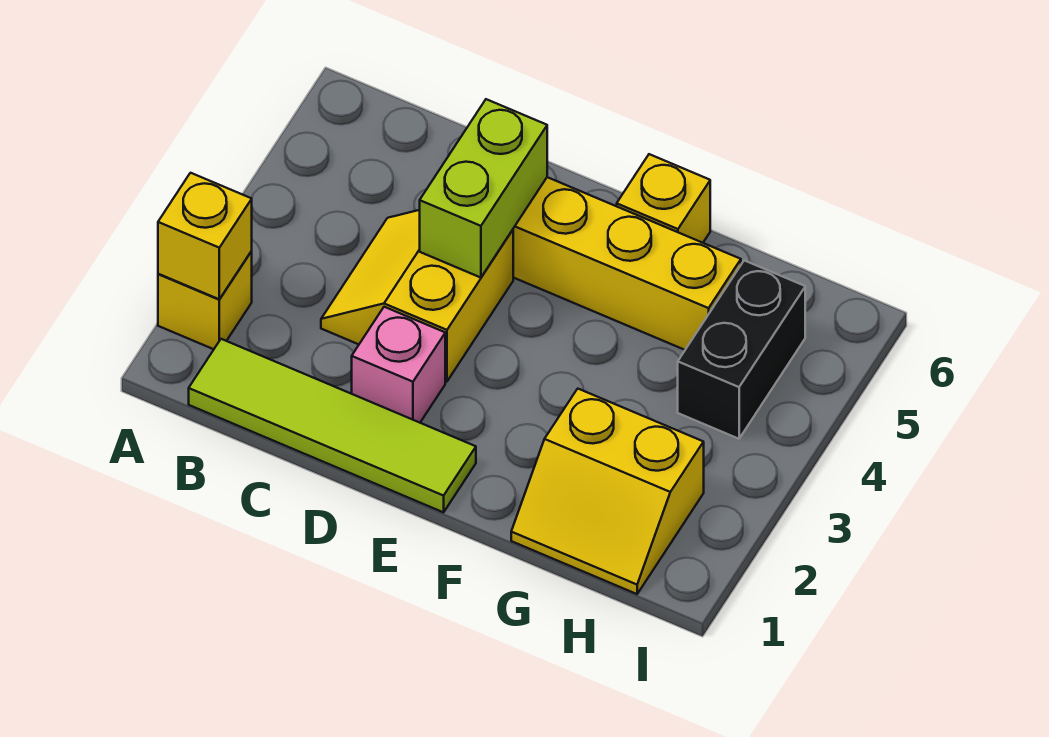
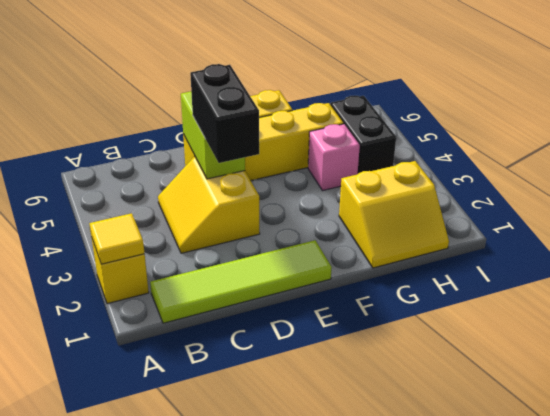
yellow brick A2 level 2 -> yellow tile A2 level 2
pink brick D2 level 1 -> pink brick G4 level 1
none -> black brick D3:D4 level 3

